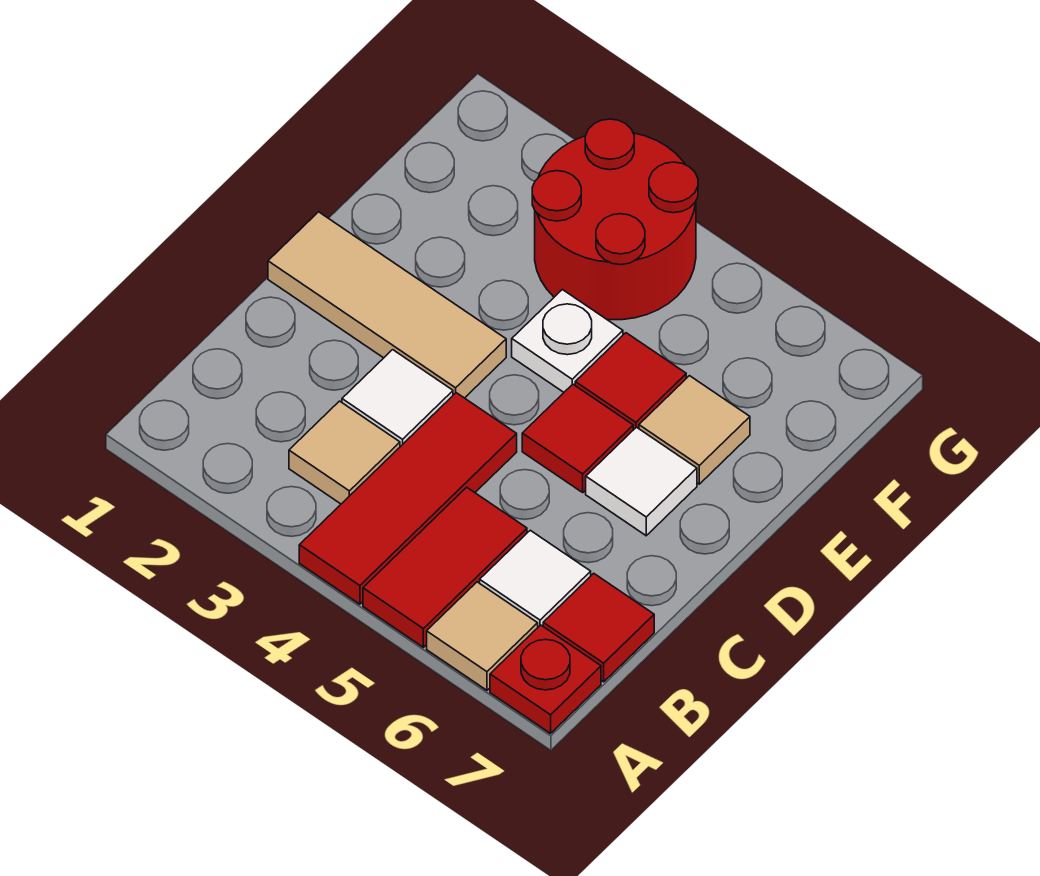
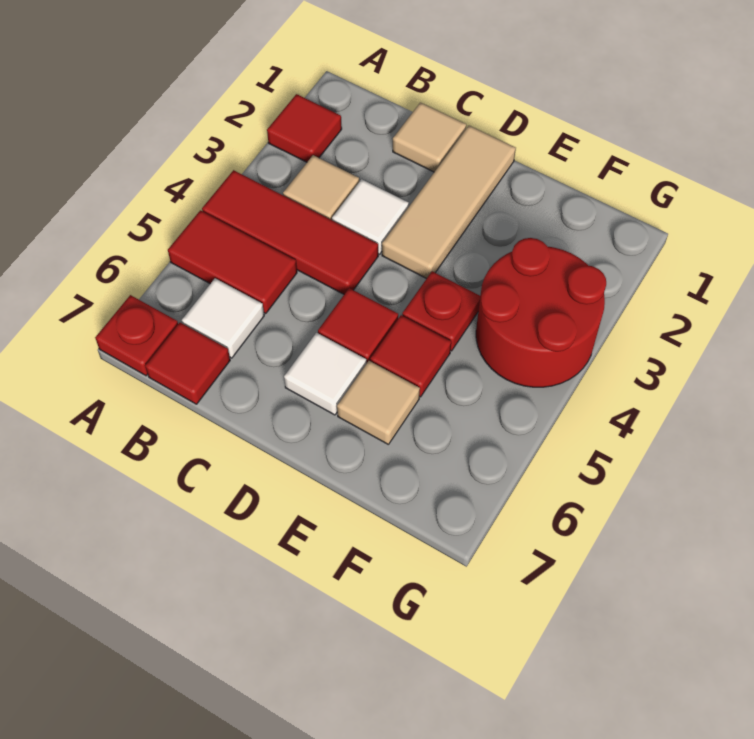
none -> red tile A2 level 1
tan tile A6 level 1 -> tan tile C1 level 1
white plate E4 level 1 -> red plate E4 level 1

